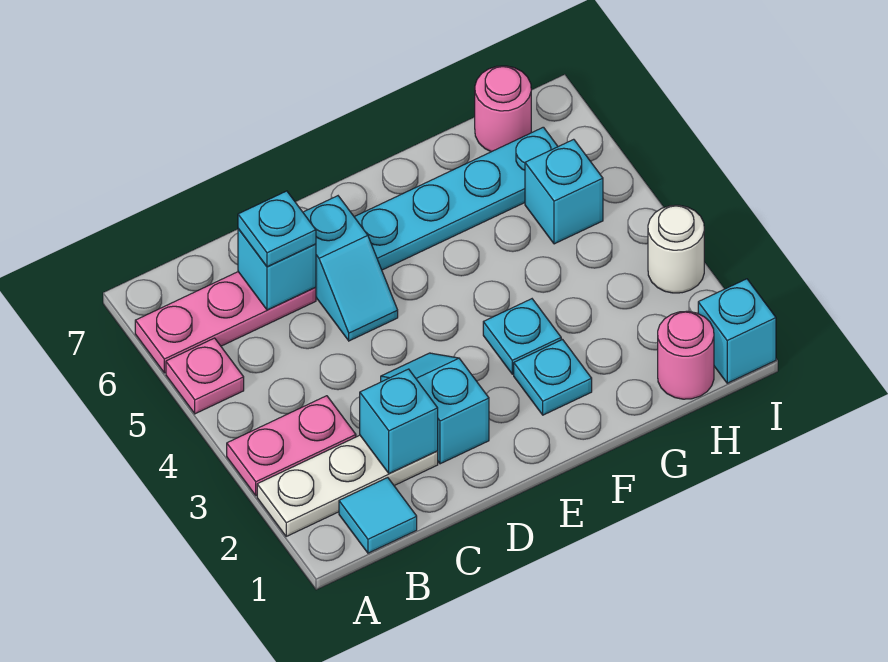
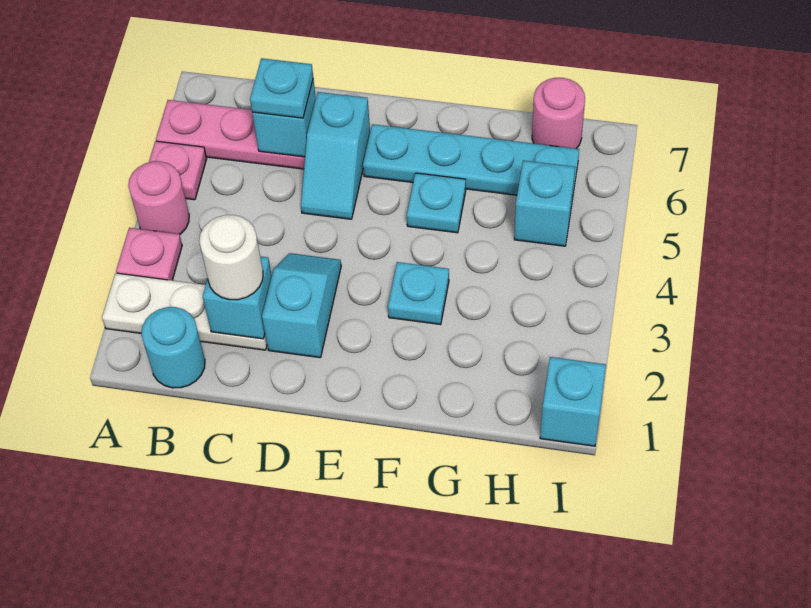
pink plate A3:B3 level 1 -> pink plate A3 level 1
cyan tile B1 level 1 -> cyan round brick B1 level 1
cyan plate F2 level 1 -> cyan plate F5 level 1
pink round brick H1 level 1 -> pink round brick A4 level 1
white round brick I3 level 1 -> white round brick C2 level 3

